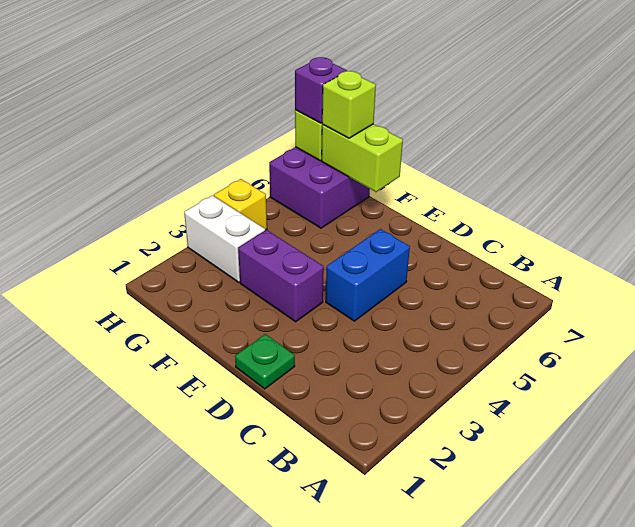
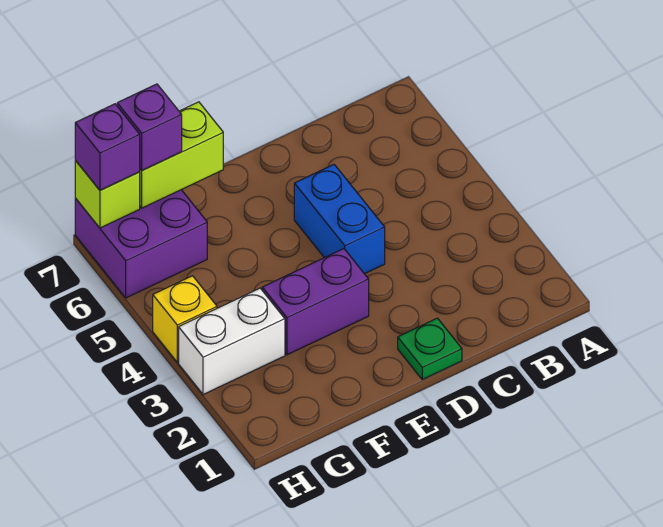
lime brick G7 level 3 -> purple brick G7 level 3

